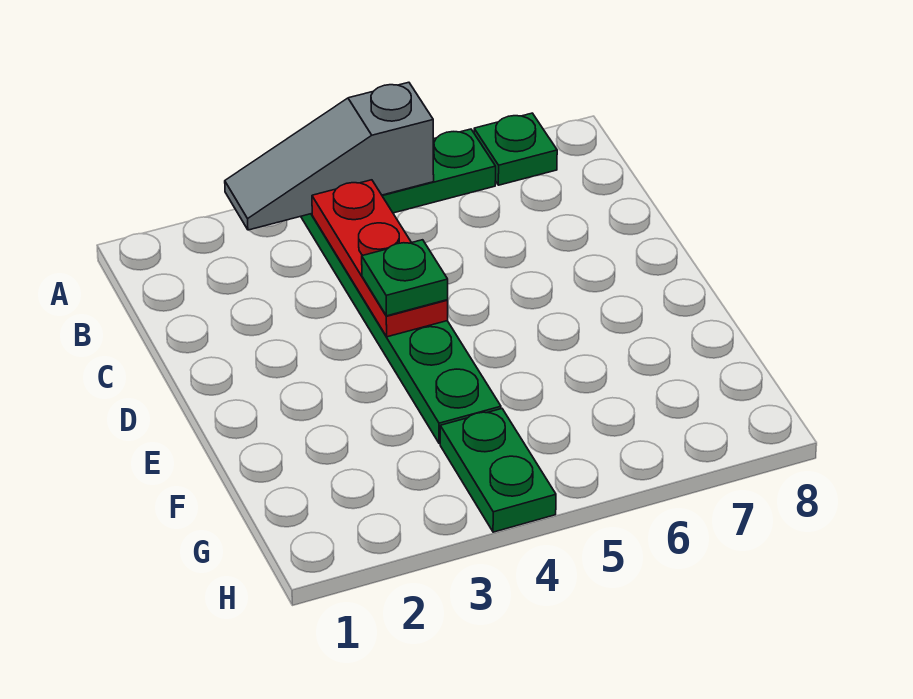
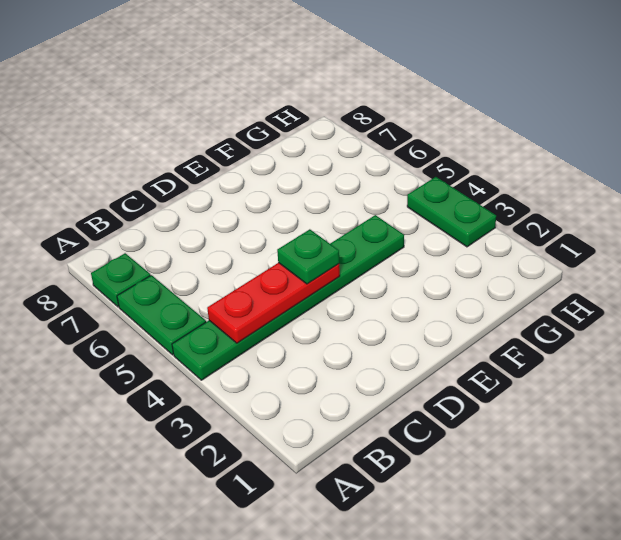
grey slope A3:A5 level 2 top 5 -> none
green plate G4:H4 level 1 -> green plate H3:H4 level 1

